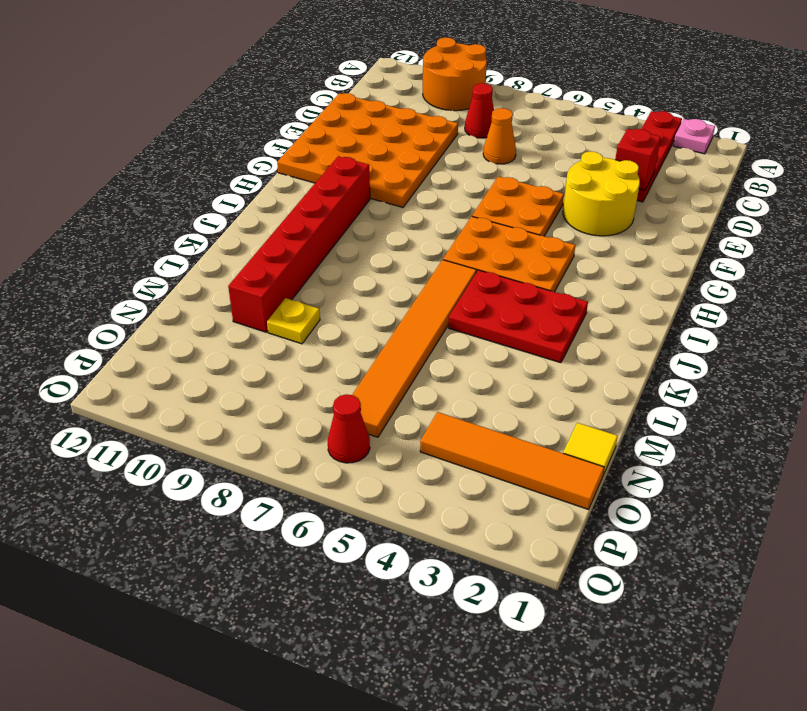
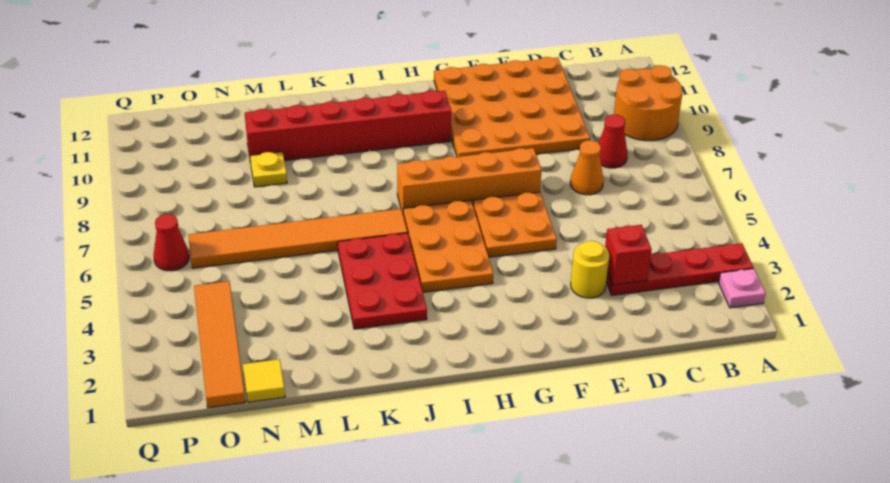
yellow round brick E3:F4 level 1 -> yellow round brick E3 level 1
none -> orange brick F7:I7 level 1

